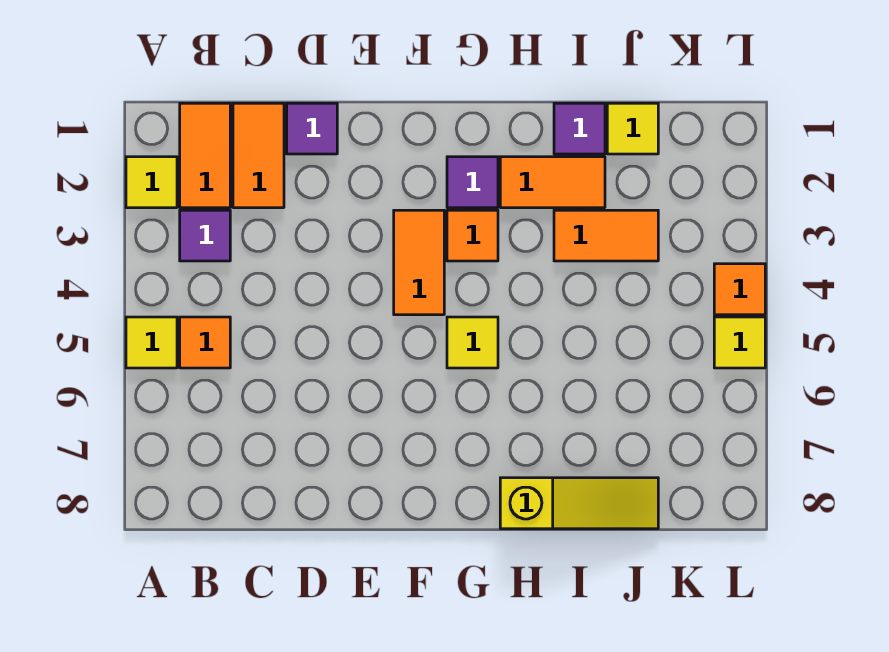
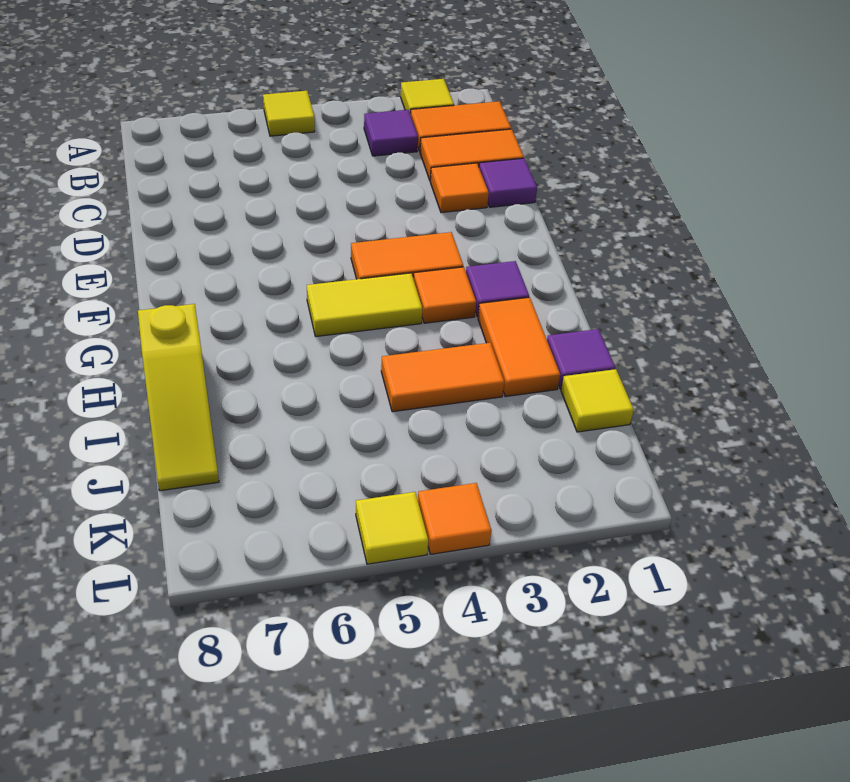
orange tile B5 level 1 -> orange tile D2 level 1
yellow tile G5 level 1 -> yellow tile G4:G5 level 1
orange tile I3:J3 level 1 -> orange tile I3:I4 level 1

